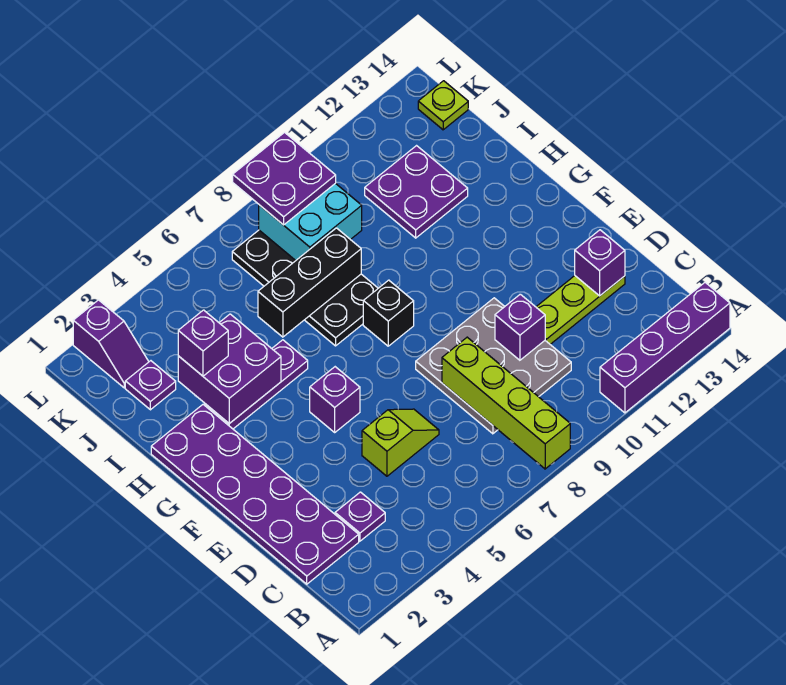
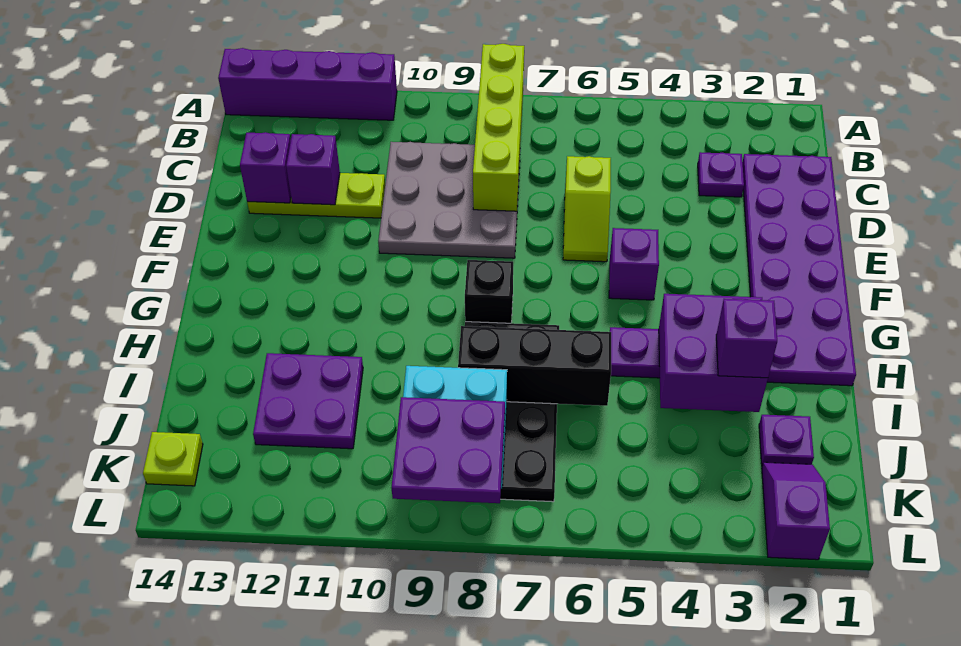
lime slope D5:D6 level 1 top 5 -> lime slope D6:E6 level 1 top D
purple brick D10 level 2 -> purple brick D12 level 2

